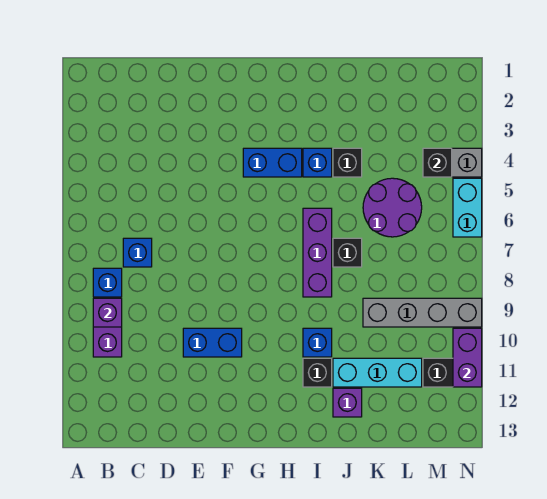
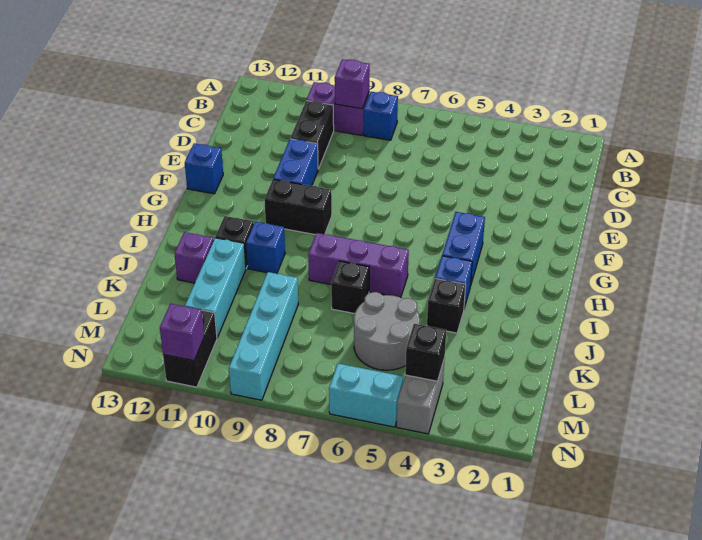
blue brick C7 level 1 -> blue brick F13 level 1
none -> black brick C10:D10 level 1
none -> black brick G9:G10 level 1
purple round brick K5:L6 level 1 -> grey round brick K5:L6 level 1
grey brick K9:N9 level 1 -> cyan brick K9:N9 level 1
purple brick N10:N11 level 2 -> purple brick N11 level 2

